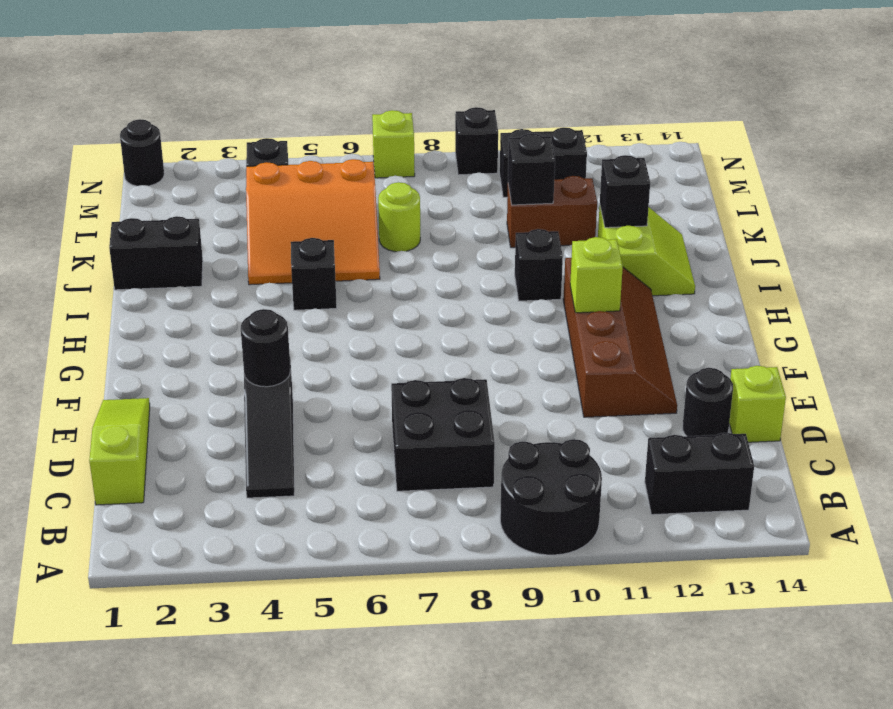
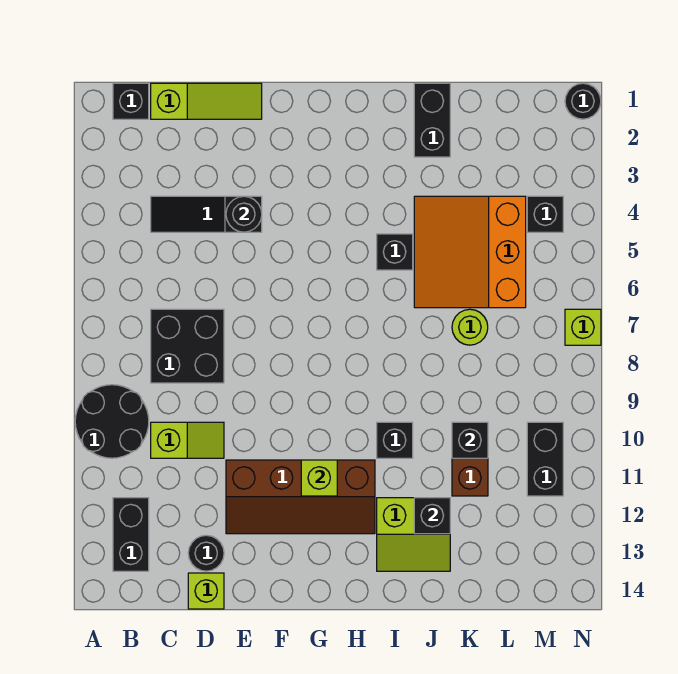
none -> lime slope C10:D10 level 1 top C
black brick N9 level 1 -> black brick B1 level 1

